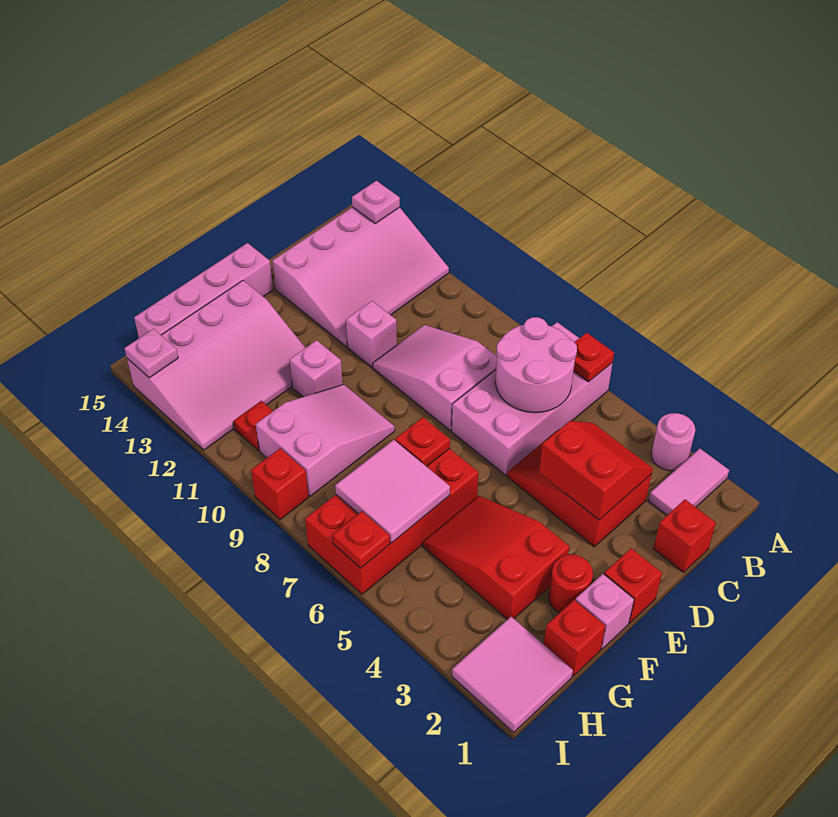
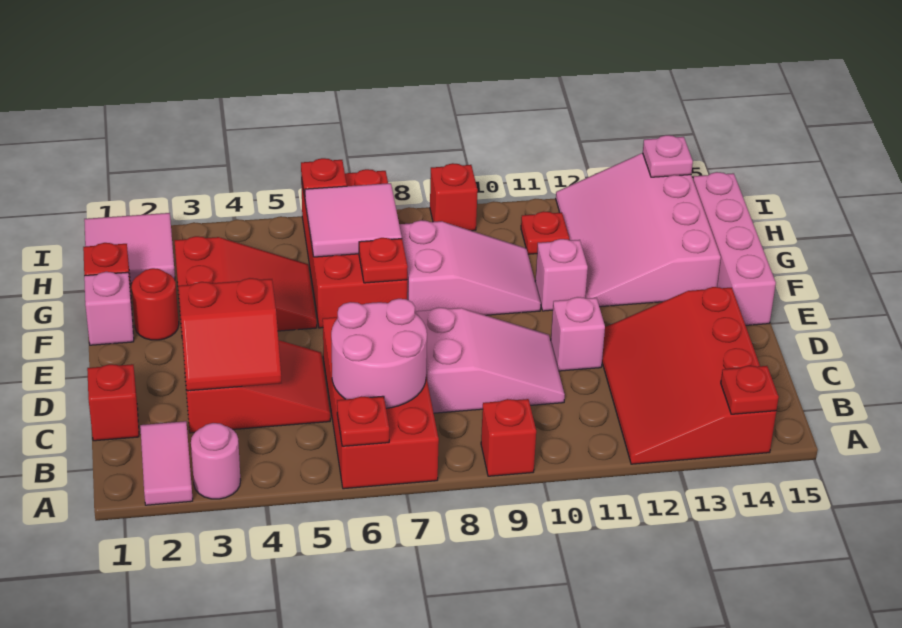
pink brick A6:D7 level 1 -> red brick A6:D7 level 1
pink slope A12:D14 level 1 top 14 -> red slope A12:D14 level 1 top 14
pink plate A14 level 2 -> red plate A14 level 2
red brick E1 level 1 -> red brick A9 level 1
pink slope F9:H10 level 1 top H -> pink slope F8:G10 level 1 top 8

